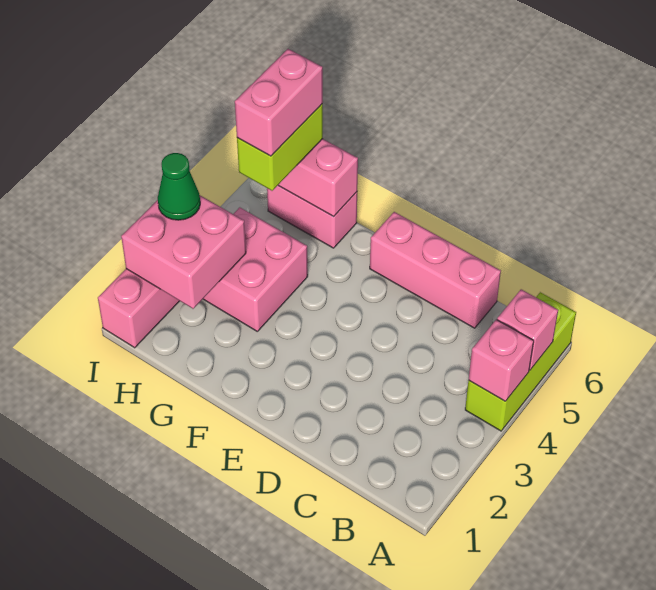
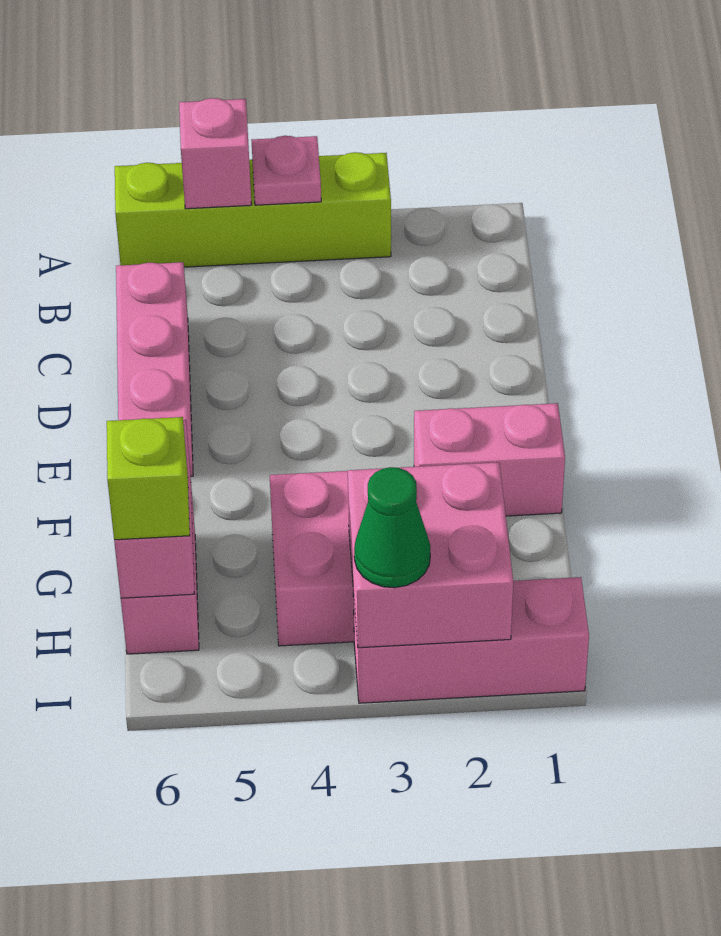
lime brick A4:A6 level 1 -> lime brick A3:A6 level 1
pink brick A4 level 2 -> pink plate A4 level 2
lime brick H5:H6 level 3 -> lime brick H6 level 3
pink brick H5:H6 level 4 -> pink brick F1:F2 level 1

